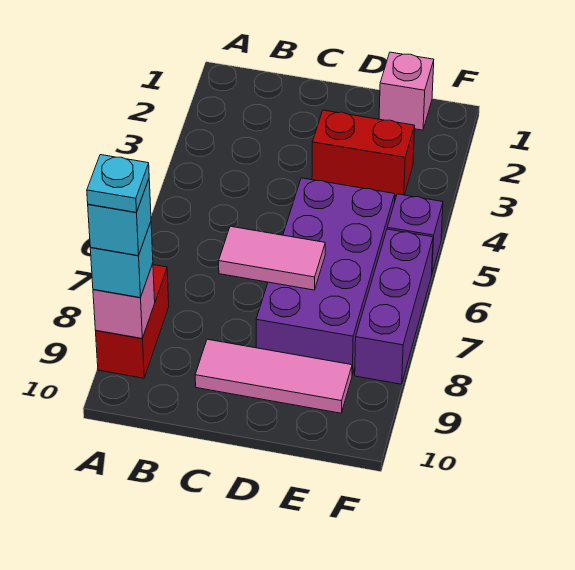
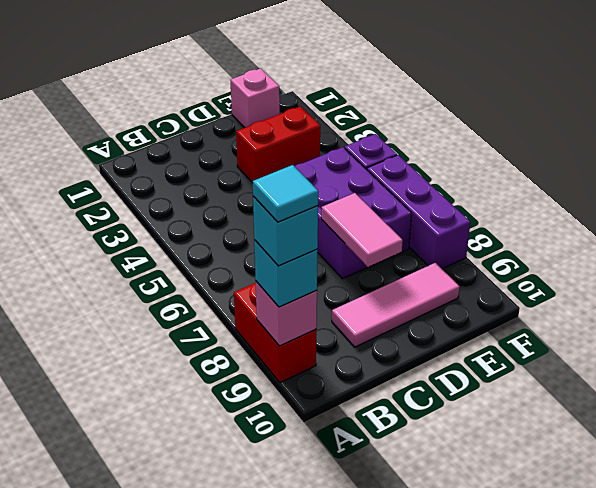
cyan plate A9 level 5 -> cyan tile A9 level 5
pink tile C7:D7 level 2 -> pink tile D7:D8 level 2
purple brick D5:E8 level 1 -> purple brick D5:E7 level 1

